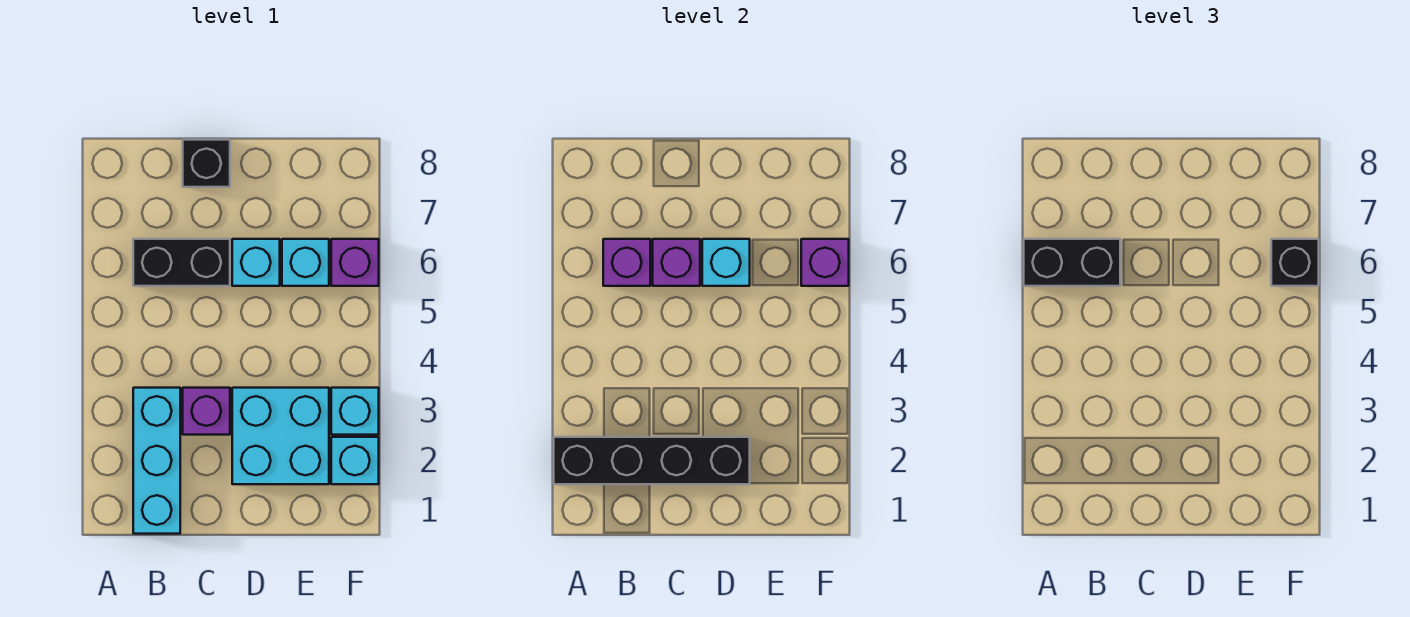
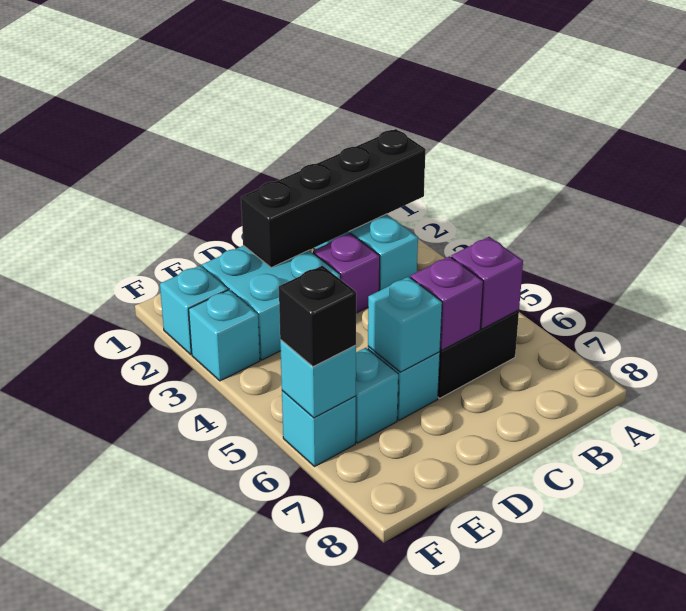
black brick A6:B6 level 3 -> none
black brick C8 level 1 -> none
purple brick F6 level 1 -> cyan brick F6 level 1
purple brick F6 level 2 -> cyan brick F6 level 2

